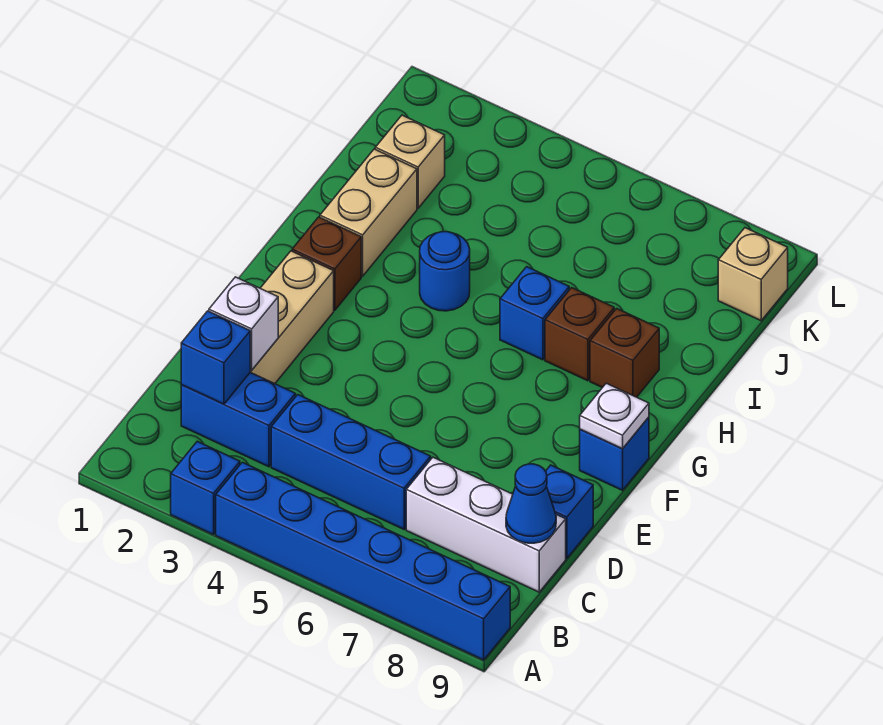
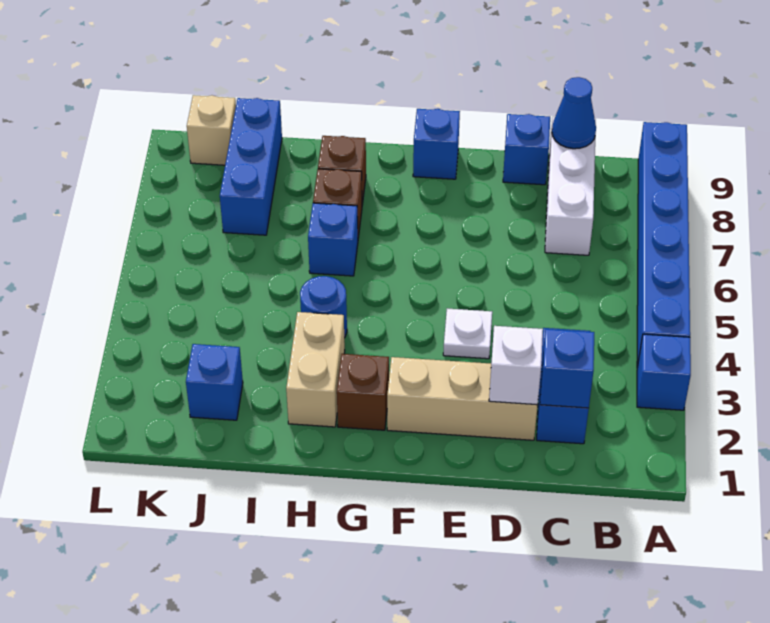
blue brick C4:C6 level 1 -> blue brick J7:J9 level 1
white plate F9 level 2 -> white plate E4 level 1
tan brick H2:I2 level 1 -> tan brick H2:H3 level 1
tan brick J2 level 1 -> blue brick J2 level 1

